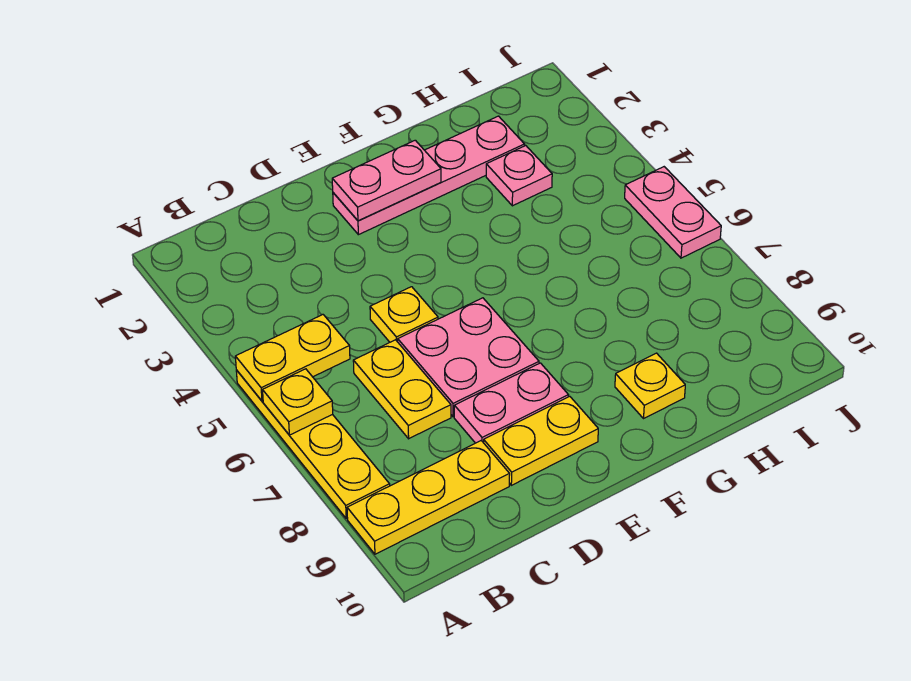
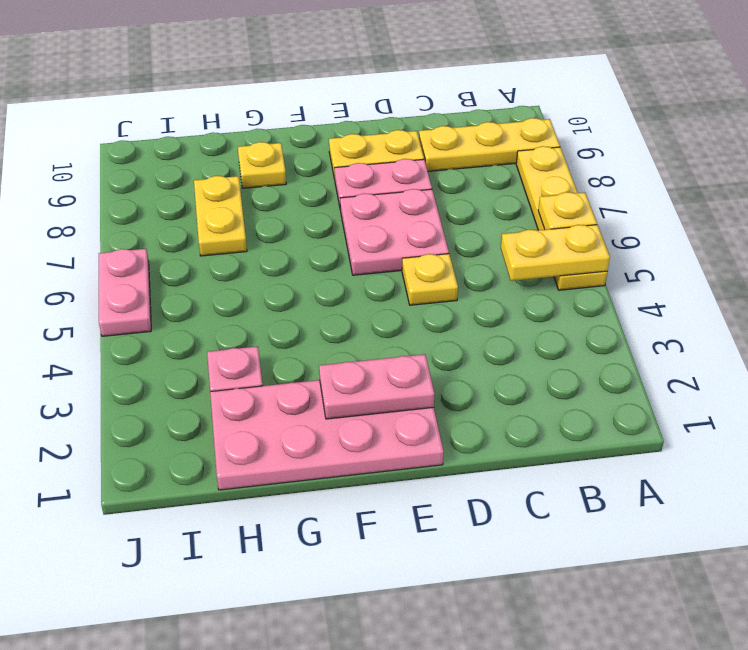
yellow plate C6:C7 level 1 -> yellow plate H7:H8 level 1
pink plate E2:H2 level 1 -> pink plate E1:H2 level 1

